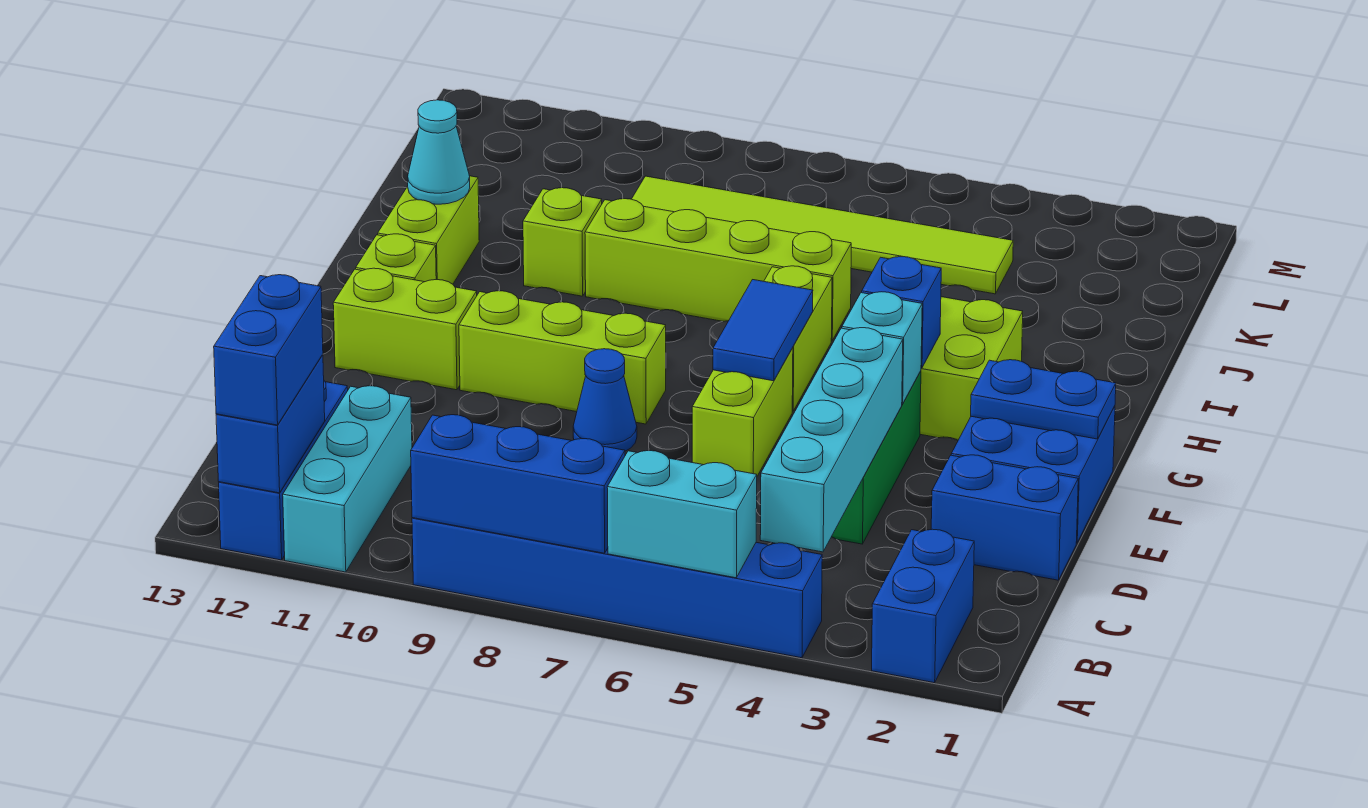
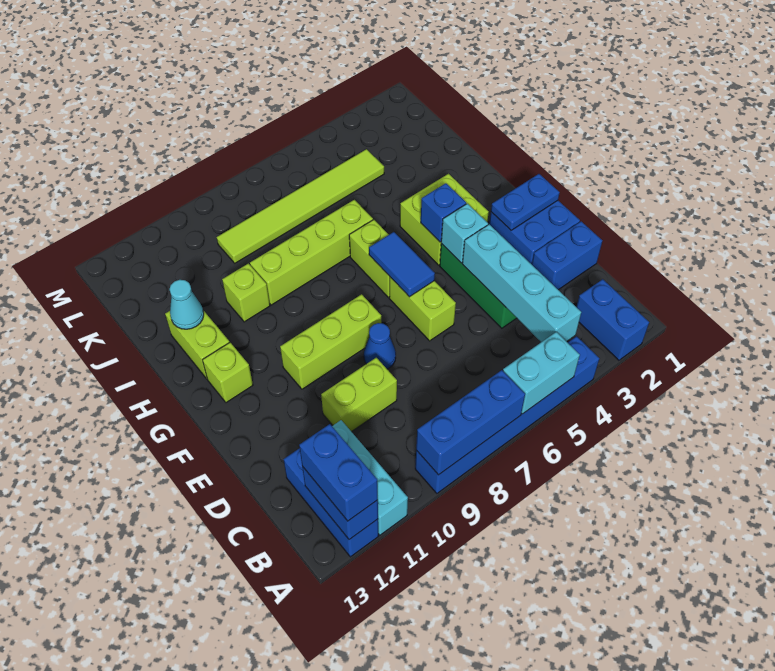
lime brick F11:F12 level 1 -> lime brick D9:D10 level 1

